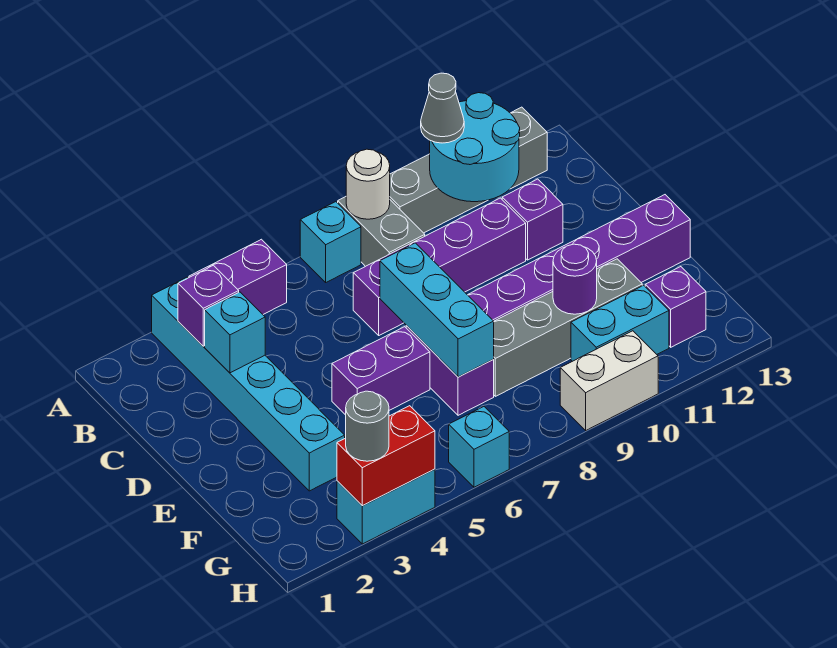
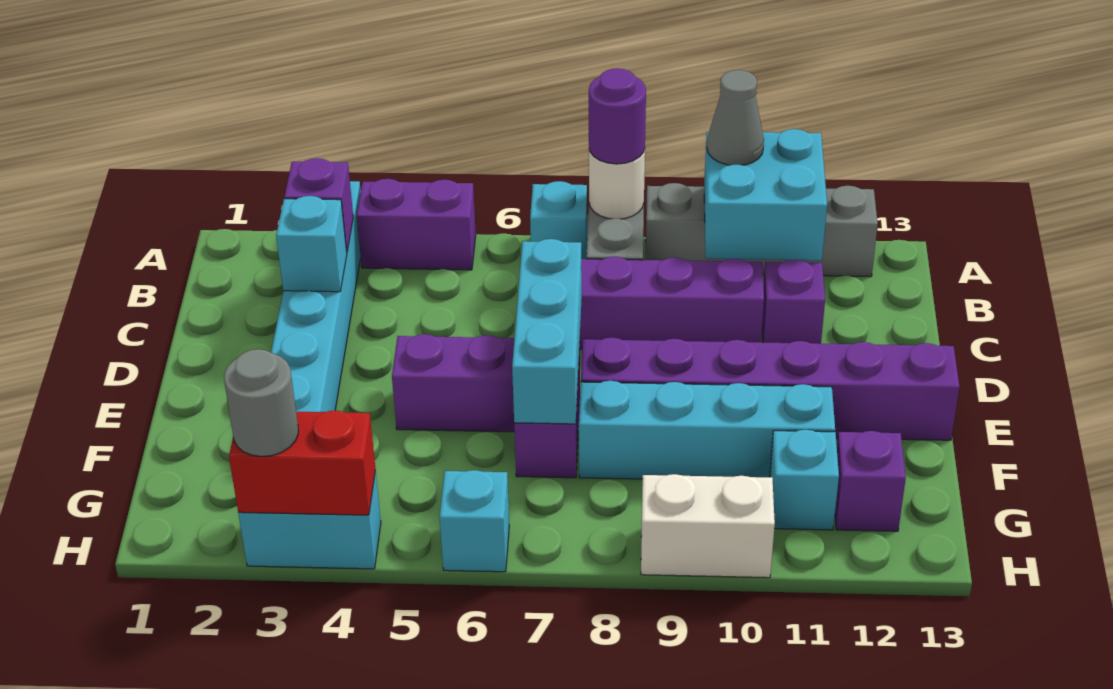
cyan round brick A10:B11 level 2 -> cyan brick A10:B11 level 2
grey brick F8:F11 level 1 -> cyan brick F8:F11 level 1
purple round brick F10 level 2 -> purple round brick A8 level 3
cyan brick G10:G11 level 1 -> cyan brick G11 level 1

